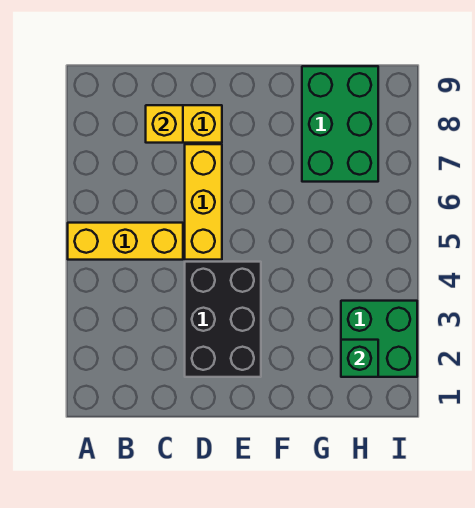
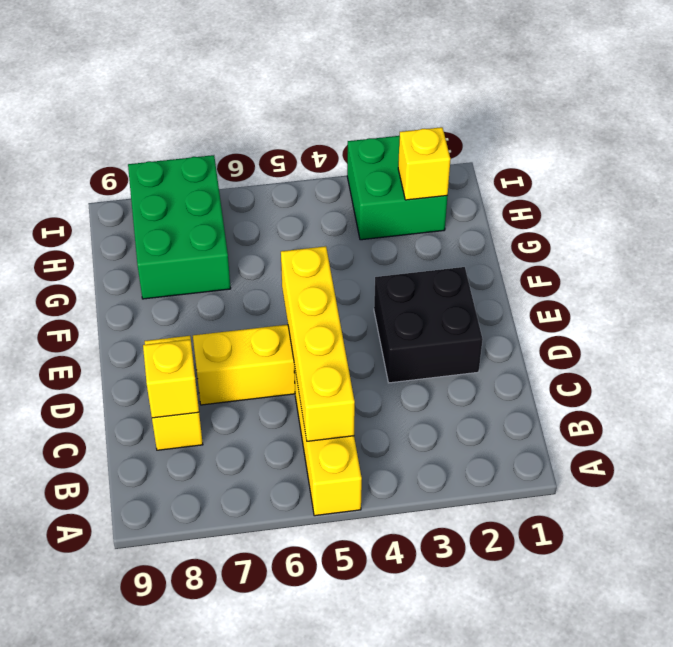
none -> yellow brick B5:E5 level 2
black brick D2:E4 level 1 -> black brick D2:E3 level 1
green brick G7:H9 level 1 -> green brick G7:I8 level 1
green brick H2 level 2 -> yellow brick H2 level 2

